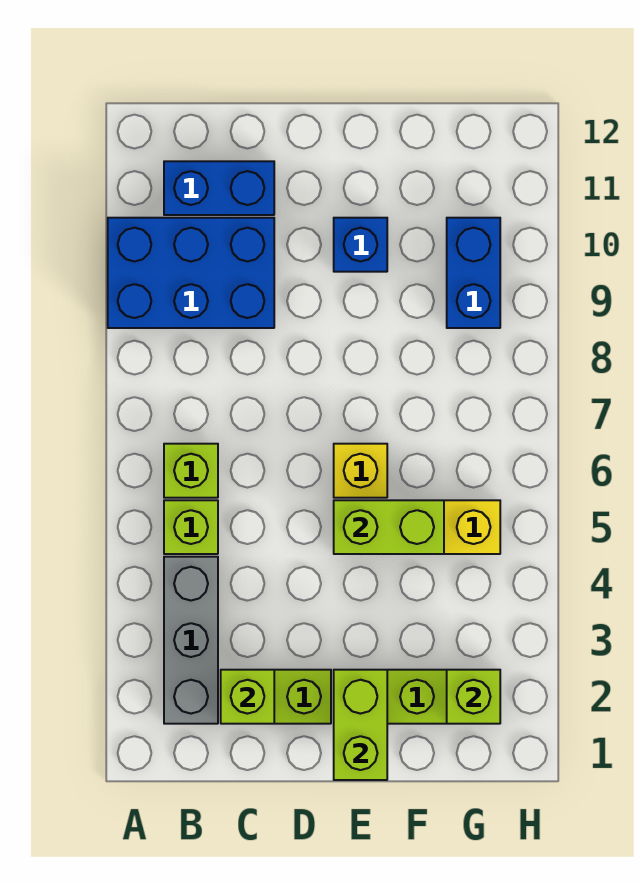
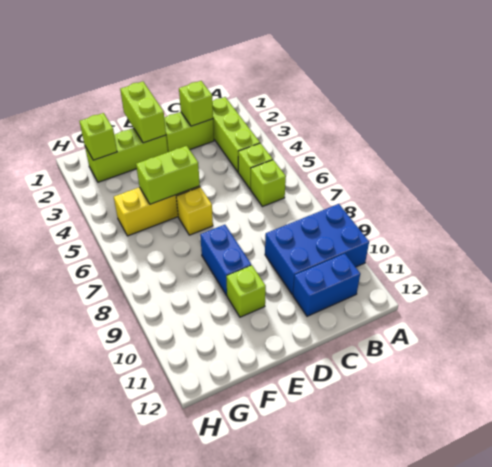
grey brick B2:B4 level 1 -> lime brick B2:B4 level 1
blue brick E10 level 1 -> lime brick E10 level 1
blue brick G9:G10 level 1 -> blue brick E8:E9 level 1

